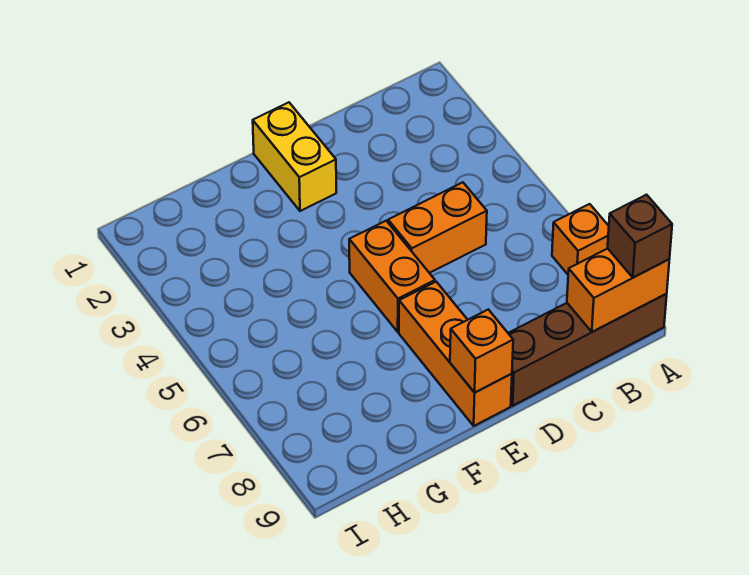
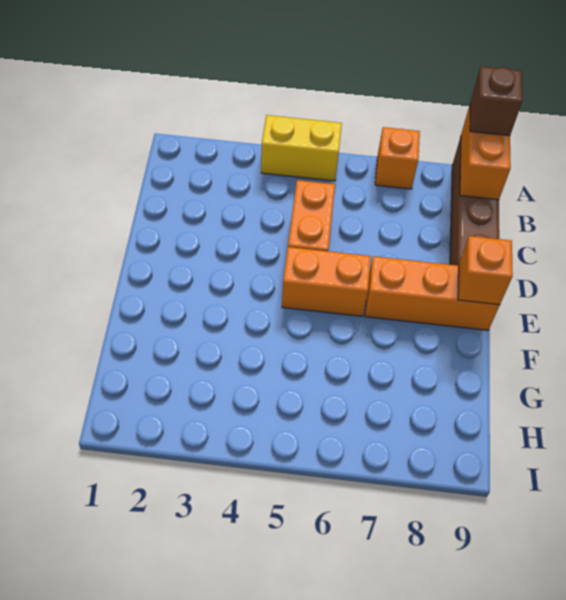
yellow brick E1:E2 level 1 -> yellow brick A4:A5 level 1

